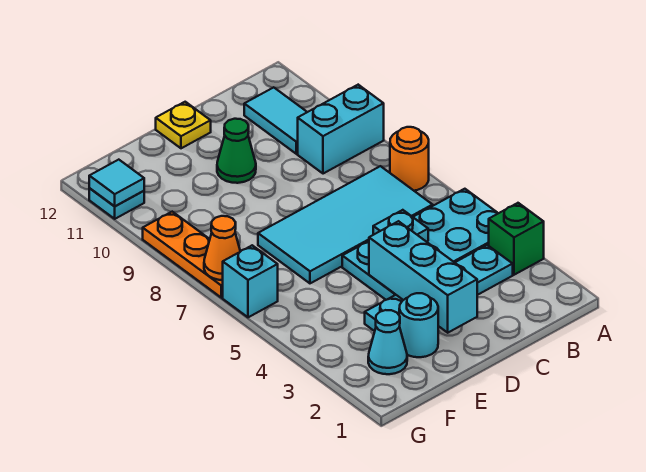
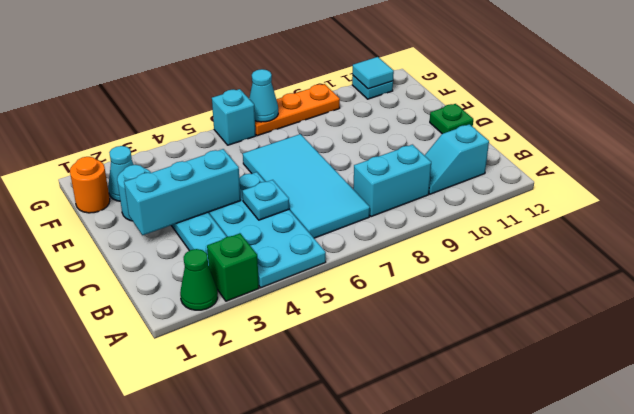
orange round brick A7 level 1 -> orange round brick F1 level 1
cyan brick A9:B9 level 1 -> cyan brick B8:B9 level 1
cyan tile B10:B11 level 1 -> cyan slope B10:B11 level 1 top 11
green cone D10 level 1 -> green cone A2 level 1
yellow plate D12 level 1 -> green plate D12 level 1
orange cone G7 level 2 -> cyan cone G7 level 2

